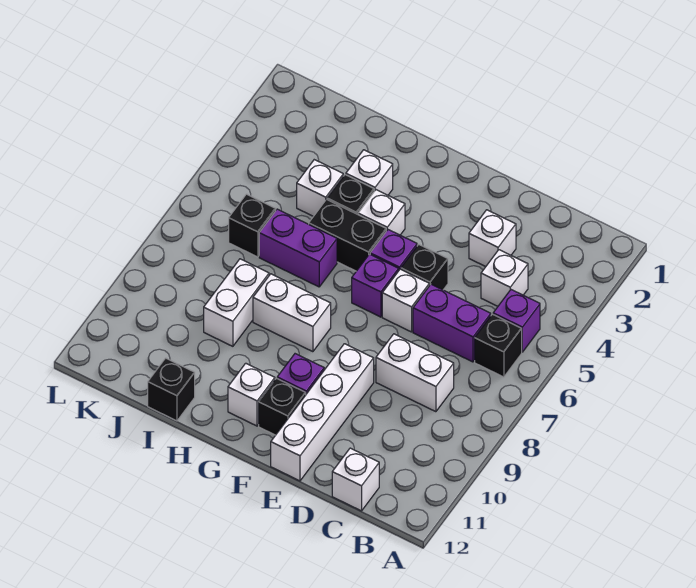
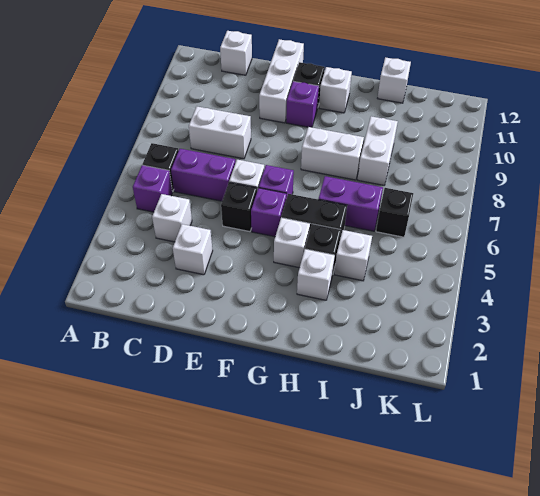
white brick E9:E12 level 1 -> white brick E10:E12 level 1
black brick I12 level 1 -> white brick I12 level 1

